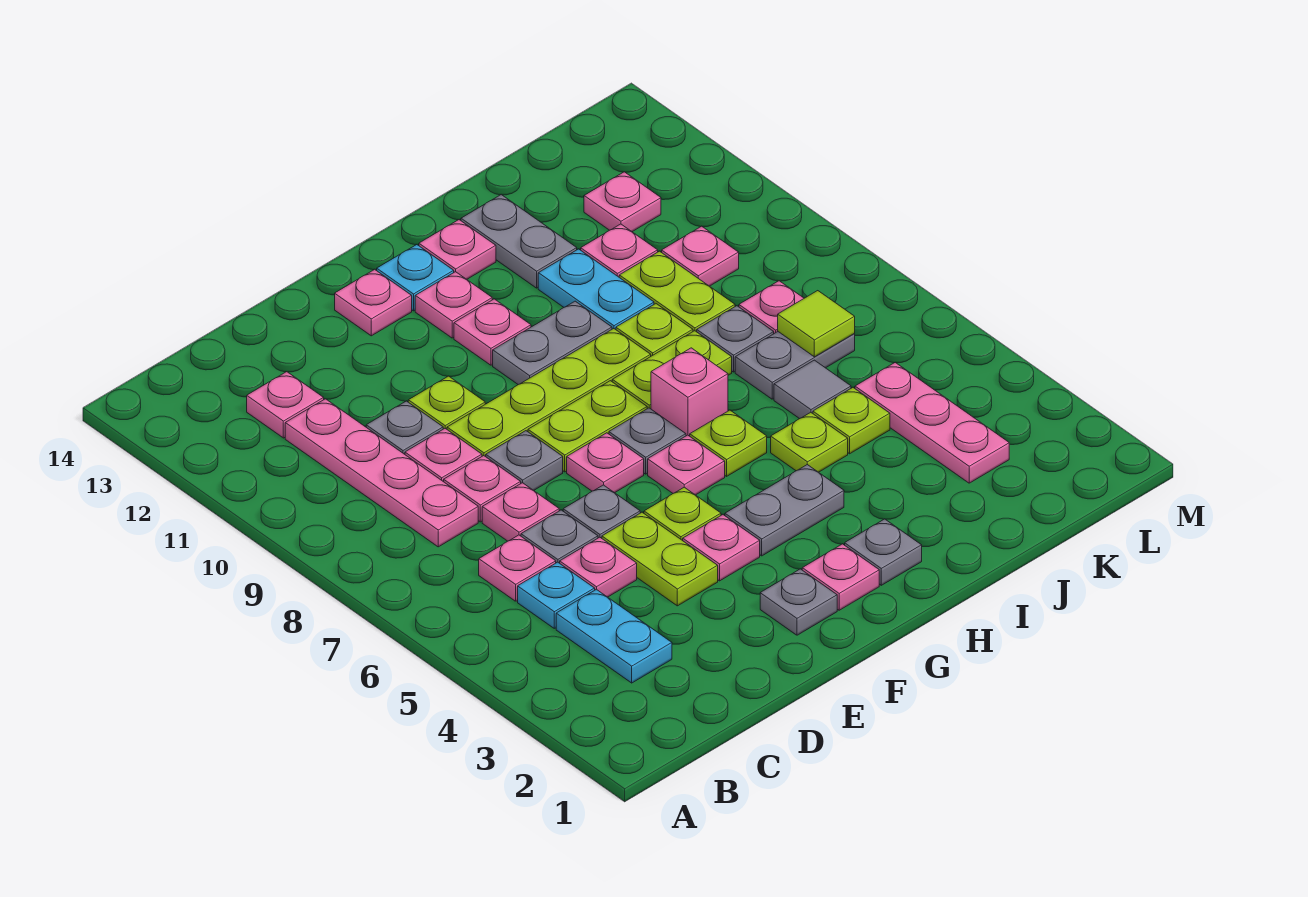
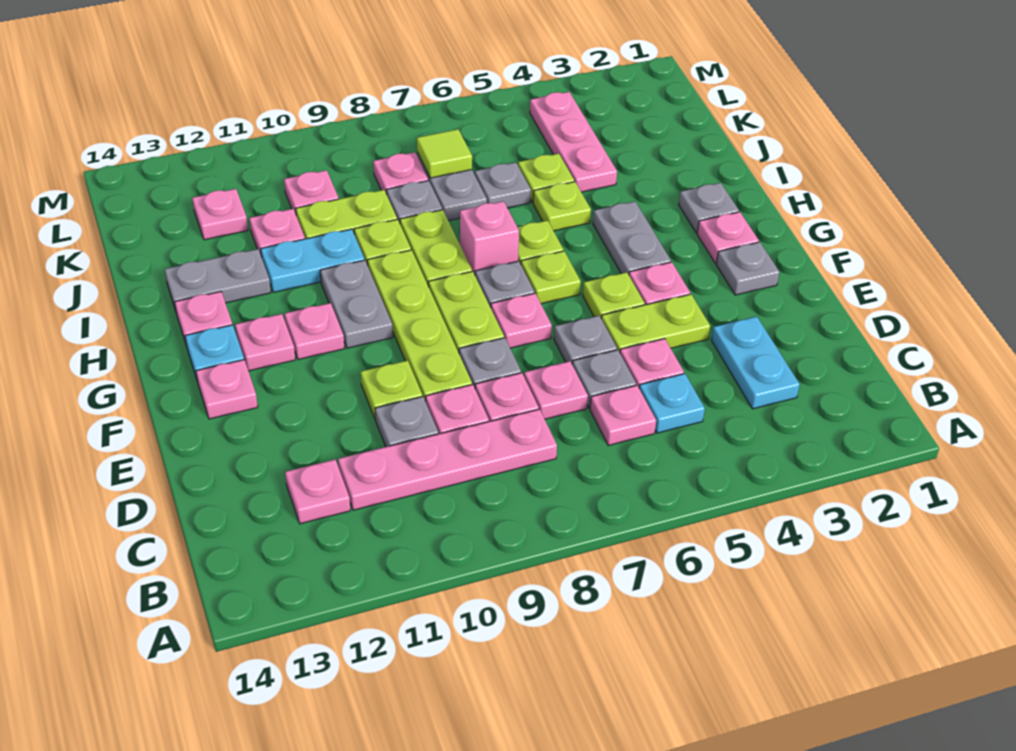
cyan plate C3:C4 level 1 -> cyan plate C3:D3 level 1
pink plate G6 level 1 -> lime plate G6 level 1
grey tile J6 level 1 -> grey plate J6 level 1
pink plate K3:K5 level 1 -> pink plate J4:L4 level 1

